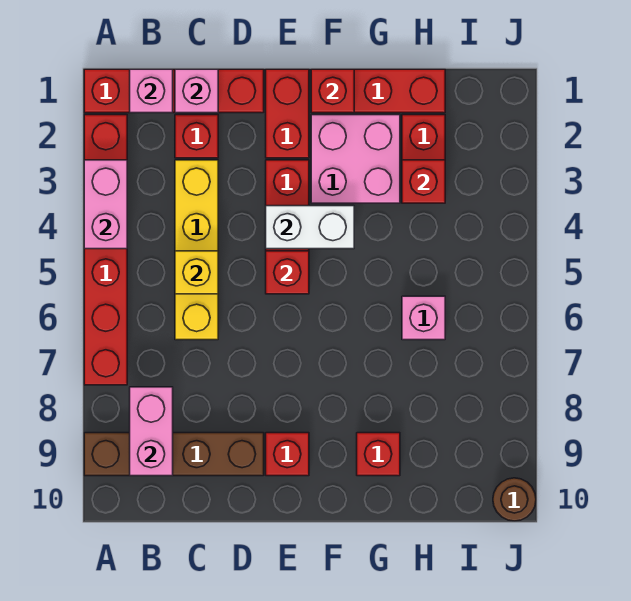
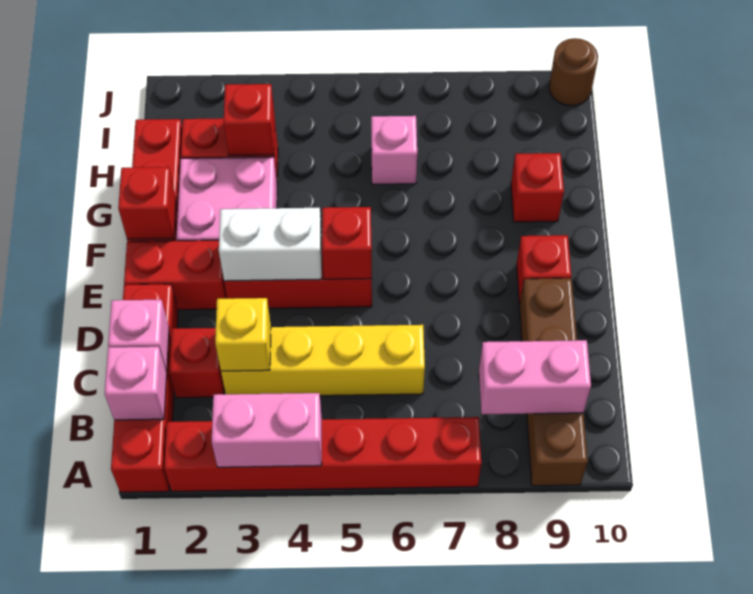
yellow brick C5 level 2 -> yellow brick C3 level 2
white brick E4:F4 level 2 -> white brick E3:E4 level 2

